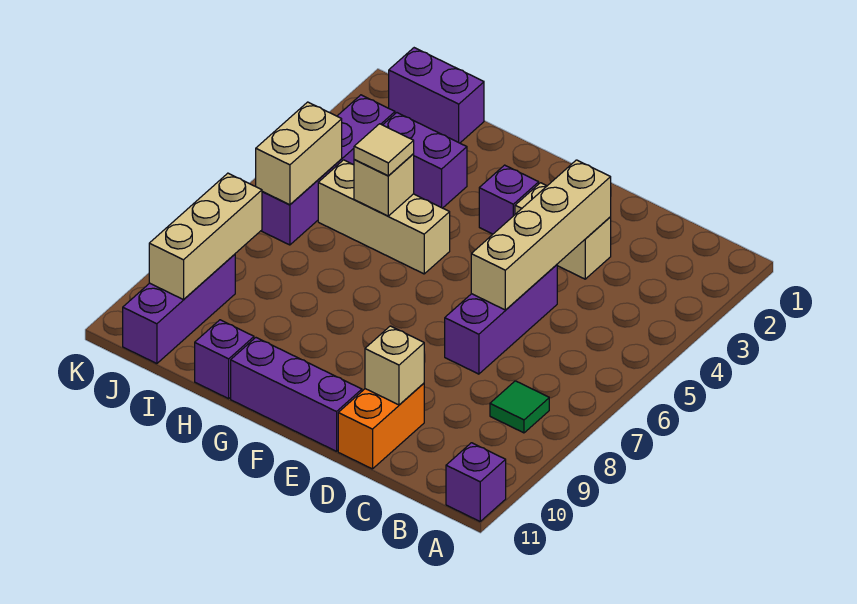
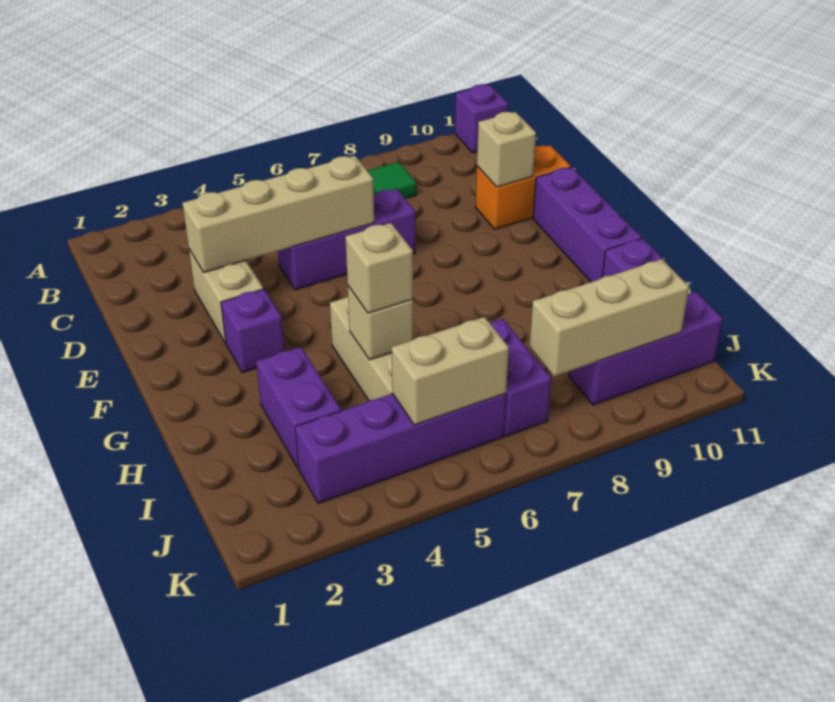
tan tile H5 level 3 -> tan brick H5 level 3
purple brick I1:J1 level 1 -> purple brick I7:J7 level 1

